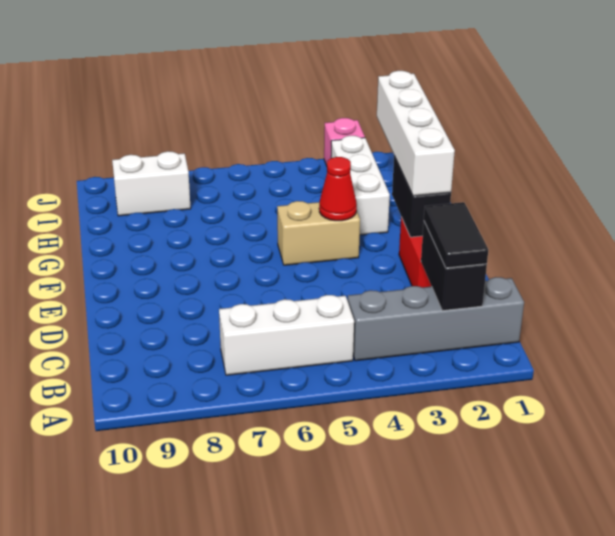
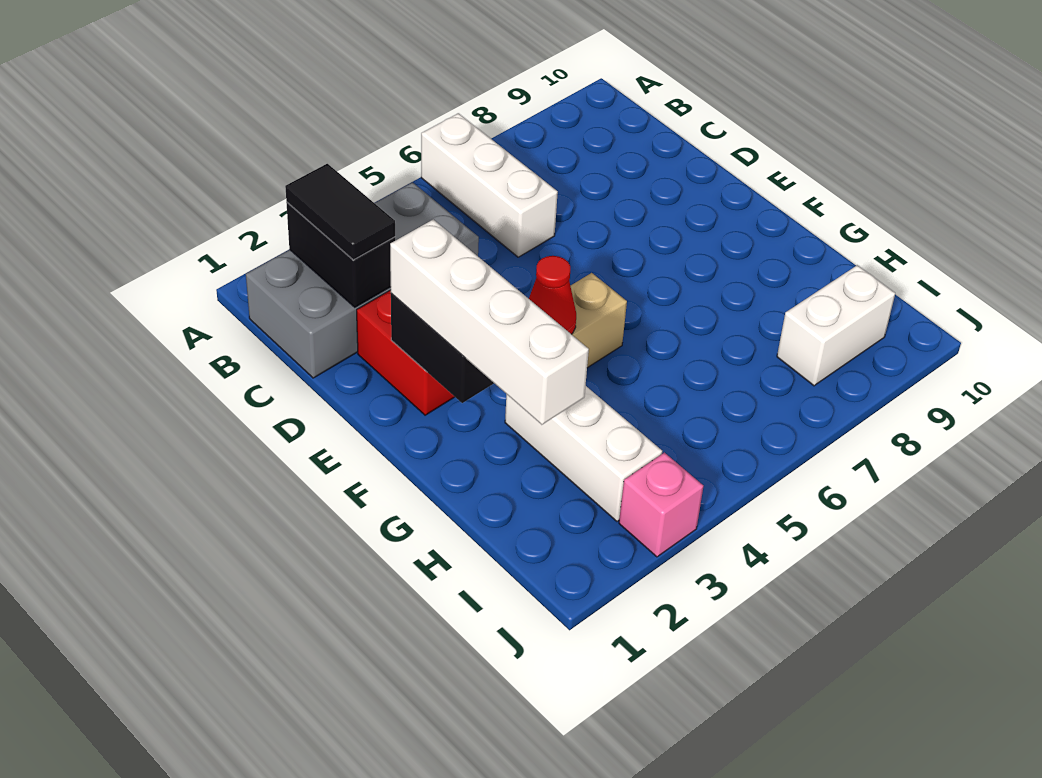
grey brick B1:B4 level 1 -> grey brick B1:C4 level 1
white brick B5:B7 level 1 -> white brick A6:C6 level 1

